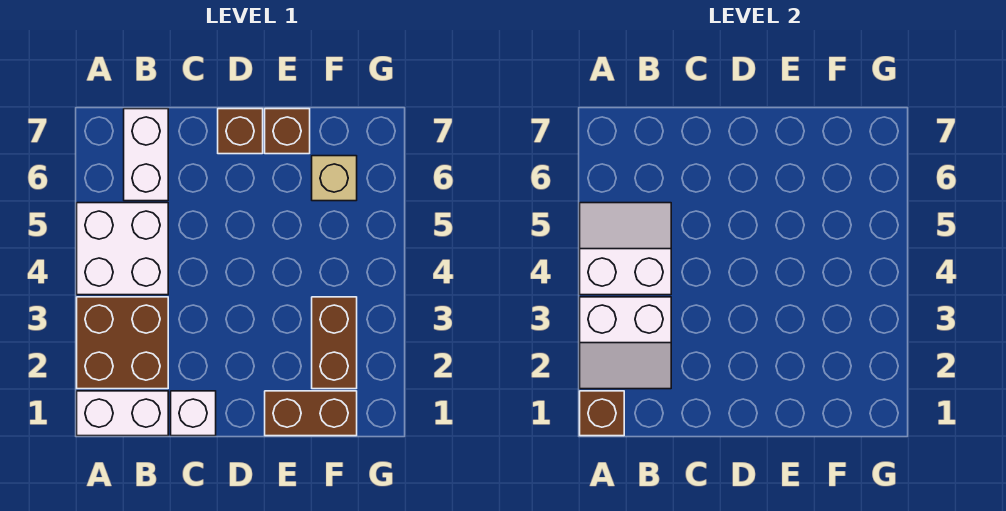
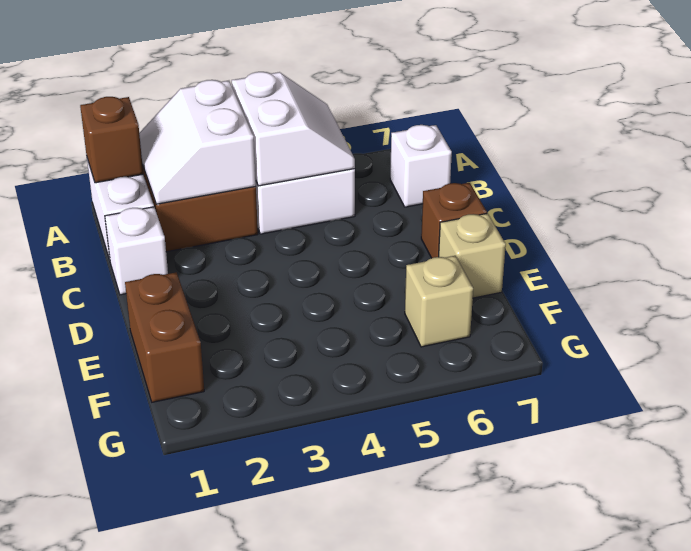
white brick B6:B7 level 1 -> white brick B7 level 1
brown brick E7 level 1 -> tan brick E7 level 1
brown brick F2:F3 level 1 -> none

